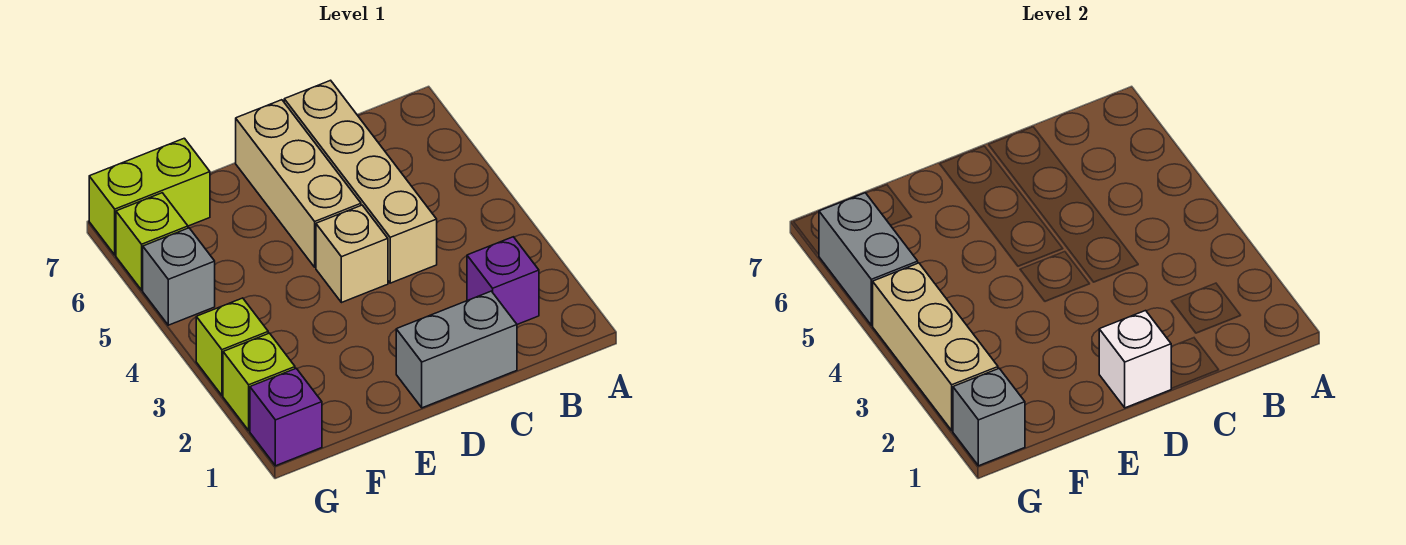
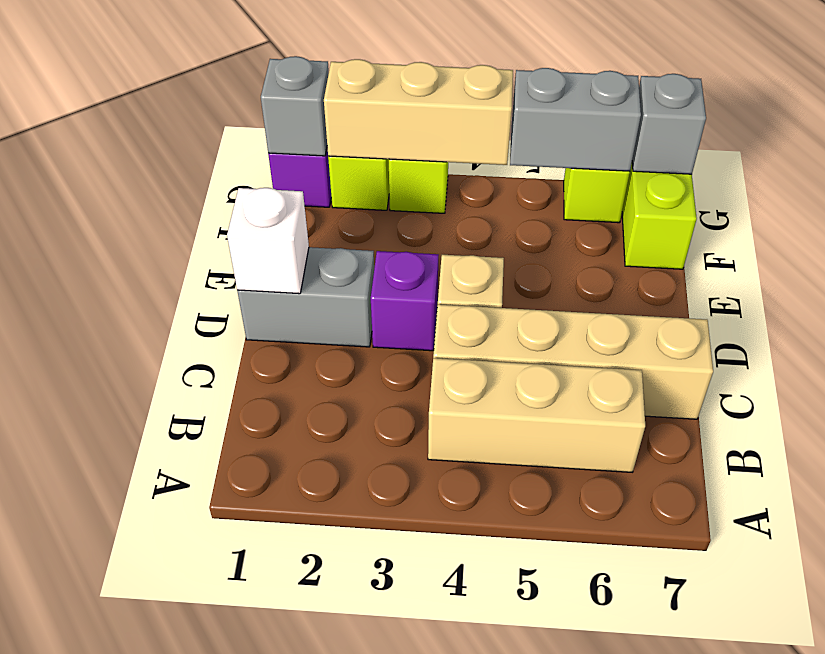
purple brick B2 level 1 -> purple brick D3 level 1
grey brick C1:D1 level 1 -> grey brick D1:D2 level 1
tan brick D5:D7 level 1 -> tan brick B4:B6 level 1
grey brick G5 level 1 -> grey brick G7 level 2

